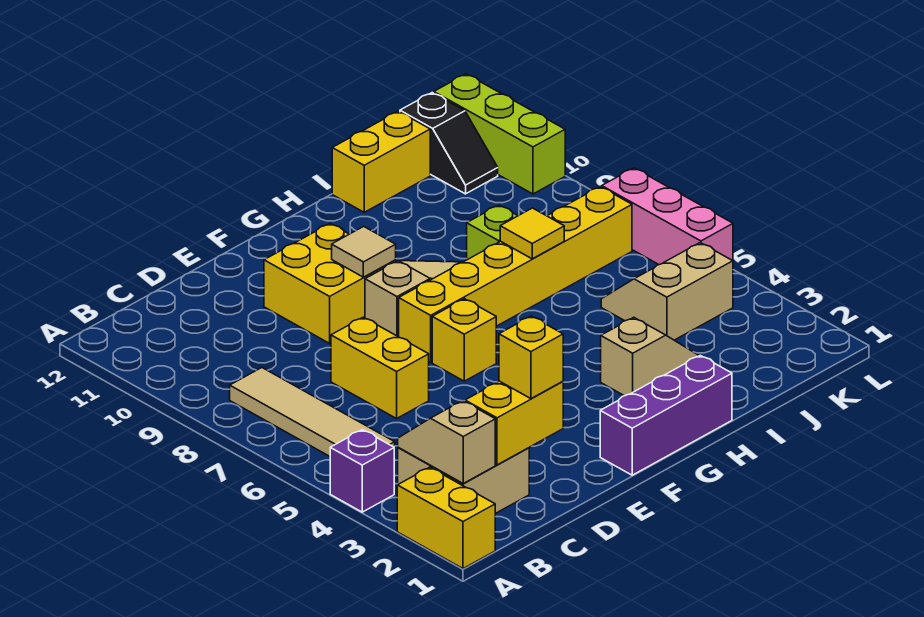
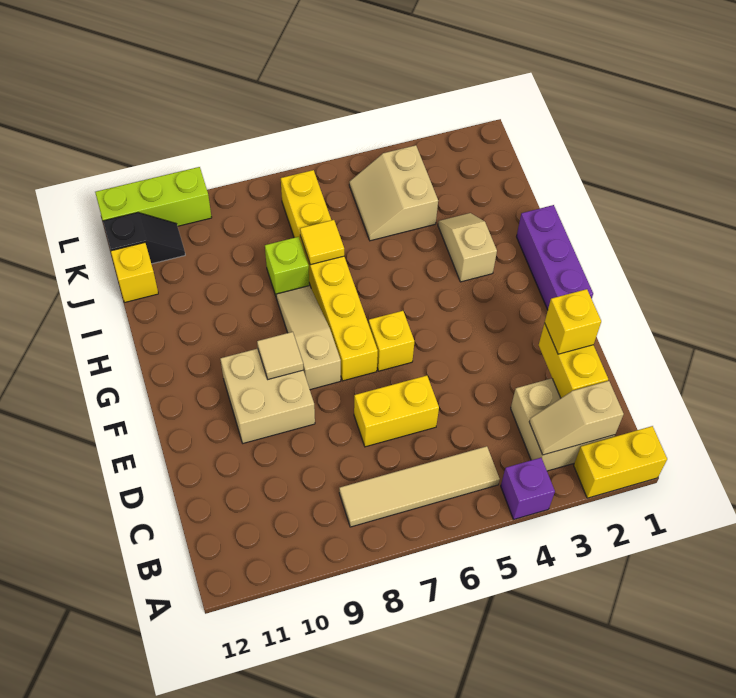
yellow brick E9:F10 level 1 -> tan brick E9:F10 level 1
yellow brick I12:J12 level 1 -> yellow brick J12 level 1
pink brick L5:L7 level 1 -> none

